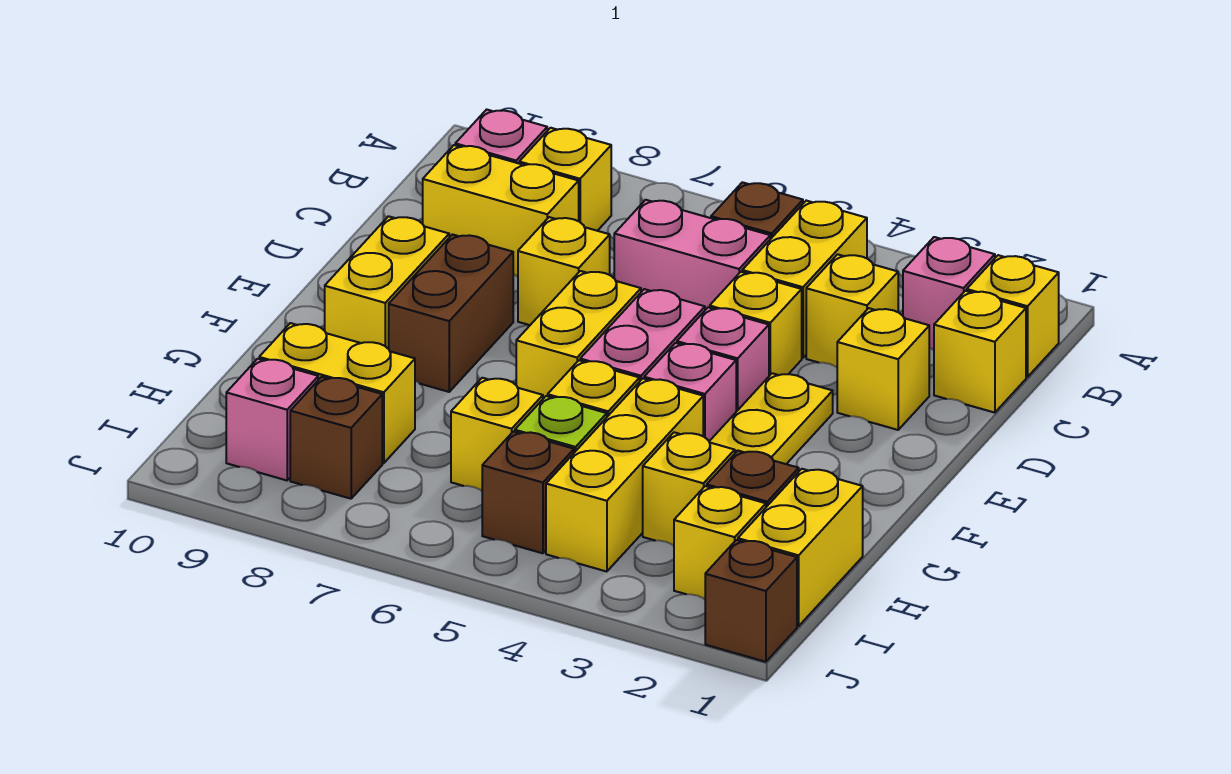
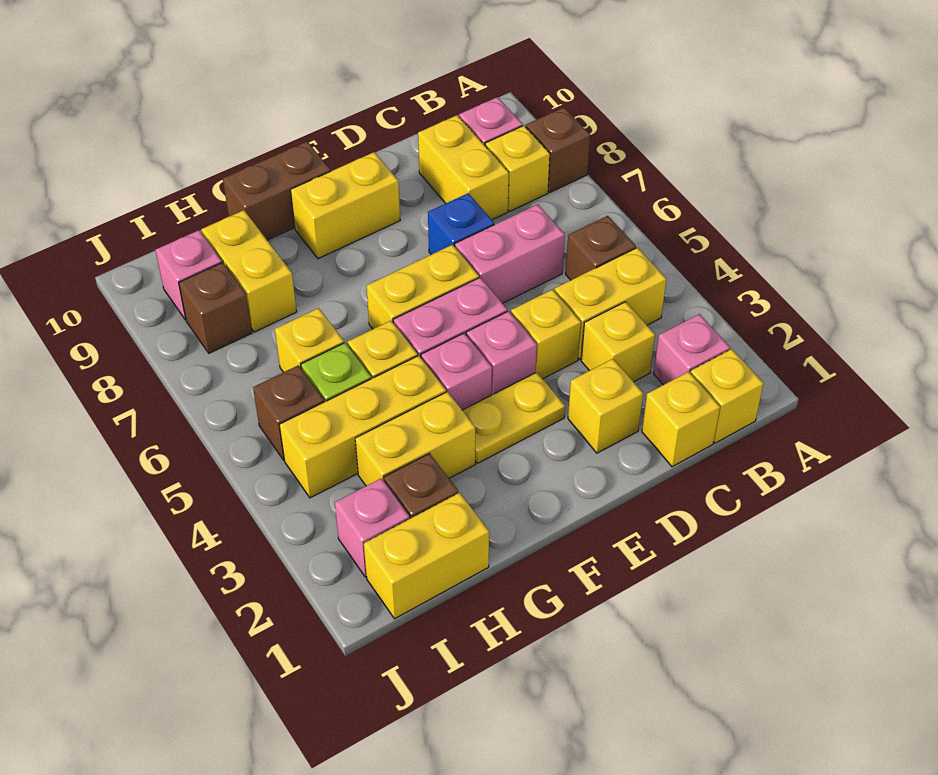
pink brick C5:C6 level 1 -> pink brick C6:D6 level 1
yellow brick D7 level 1 -> blue brick D7 level 1
brown brick E8:F8 level 1 -> brown brick F10:G10 level 1
yellow brick H3 level 1 -> yellow brick G3:H3 level 1
yellow brick I2 level 1 -> pink brick I2 level 1
brown brick J1 level 1 -> brown brick A8 level 1

